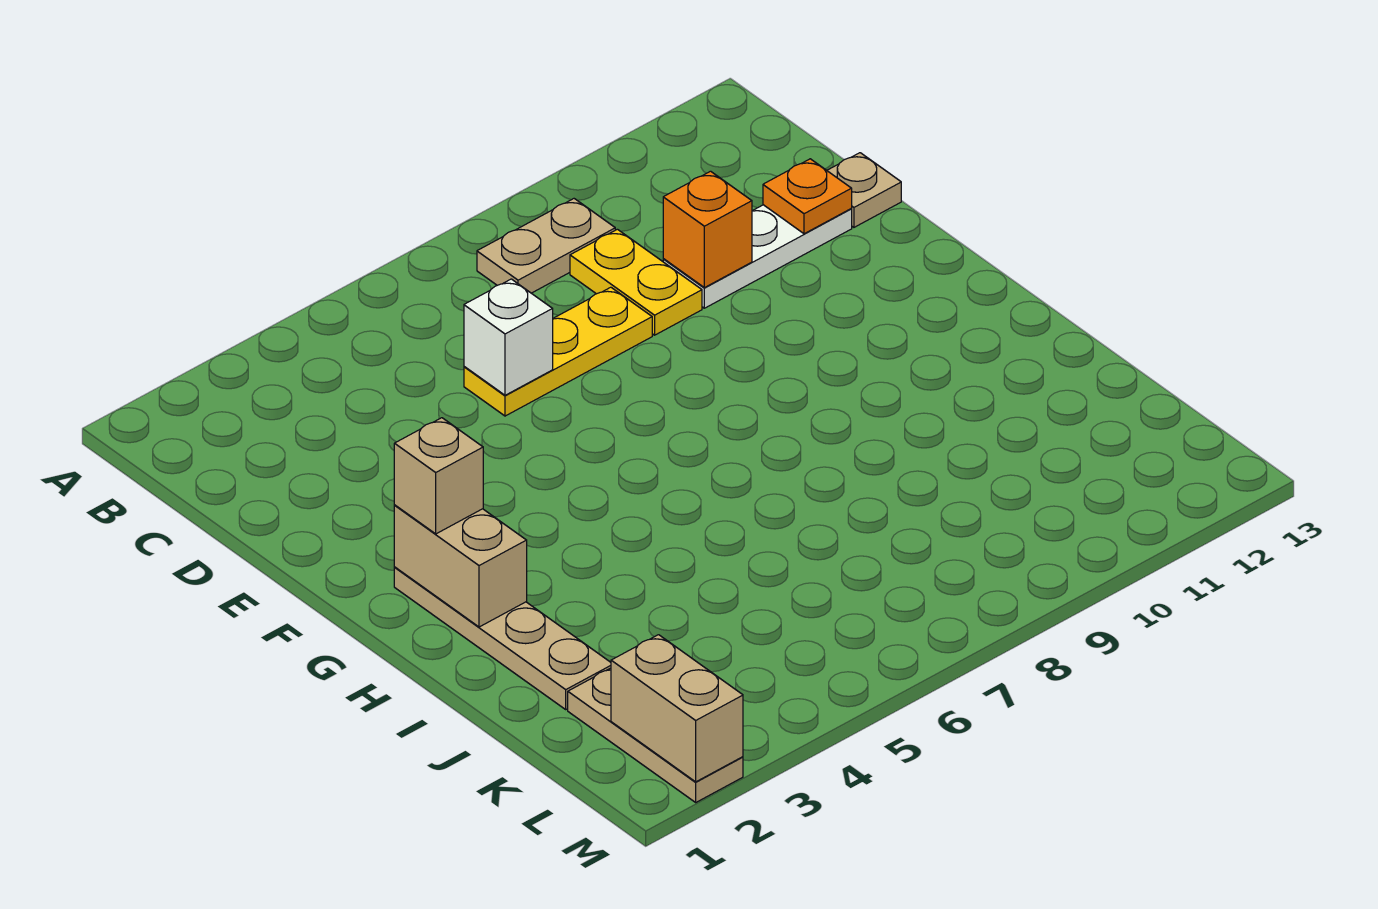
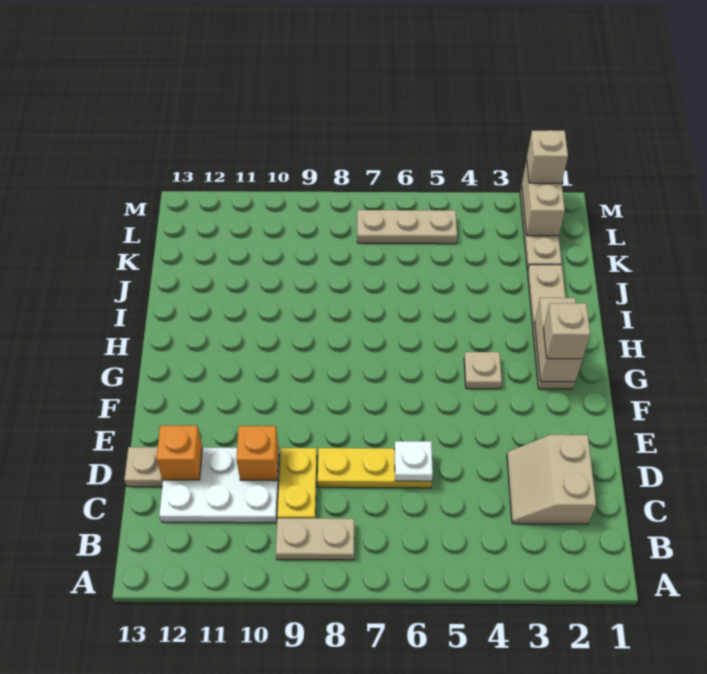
none -> tan slope C2:D3 level 1 top 2
white brick D6 level 2 -> white plate D6 level 2
white plate D10:D12 level 1 -> white plate C10:D12 level 1
orange plate D12 level 2 -> orange brick D12 level 2
none -> tan plate G4 level 1
none -> tan plate L5:L7 level 1
none -> tan brick M2 level 3

